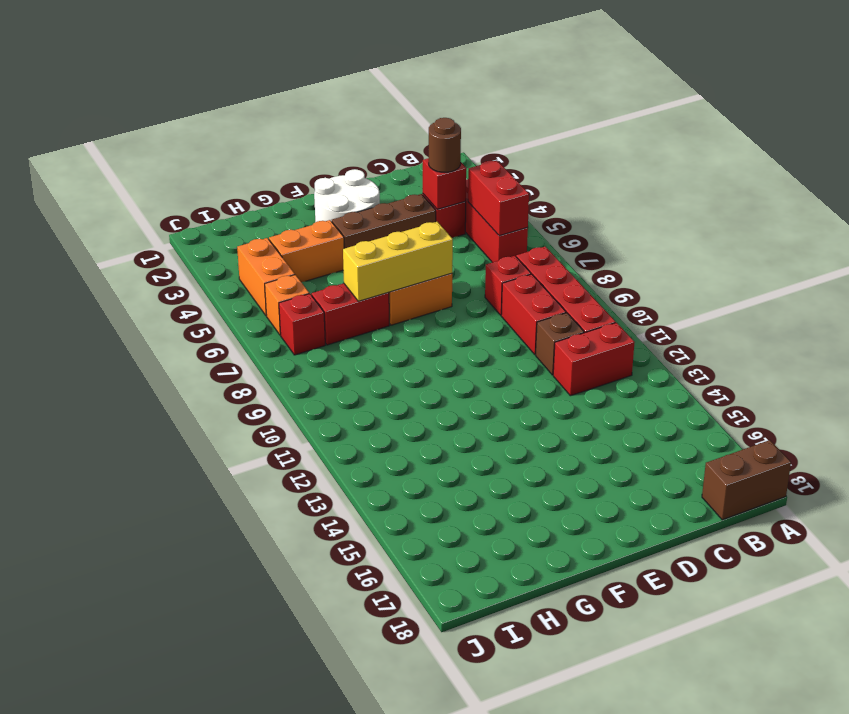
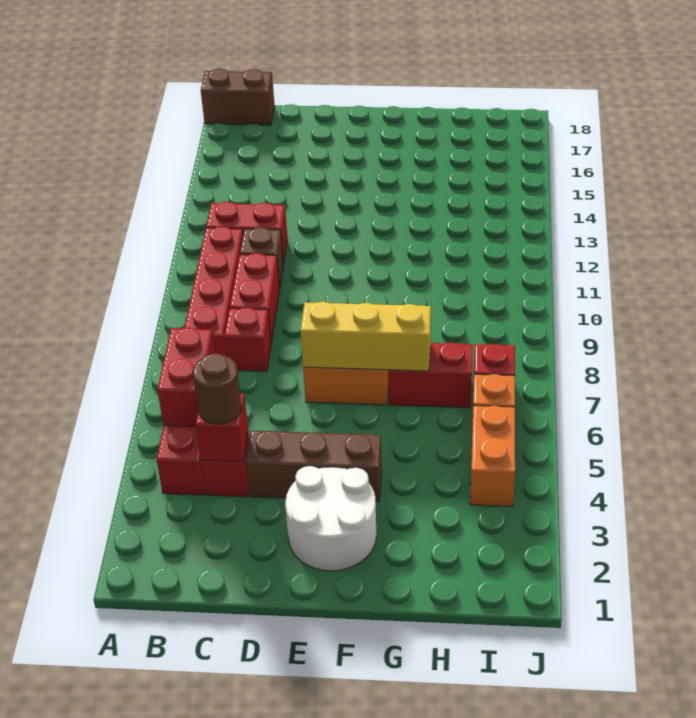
orange brick G4:H4 level 1 -> none

